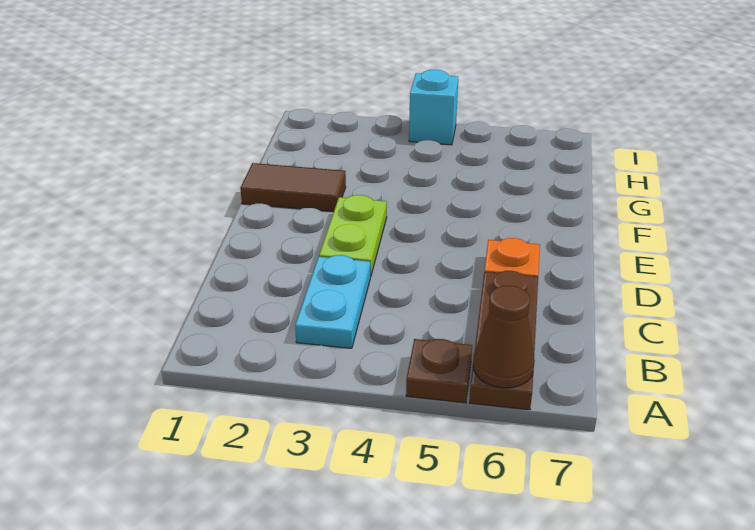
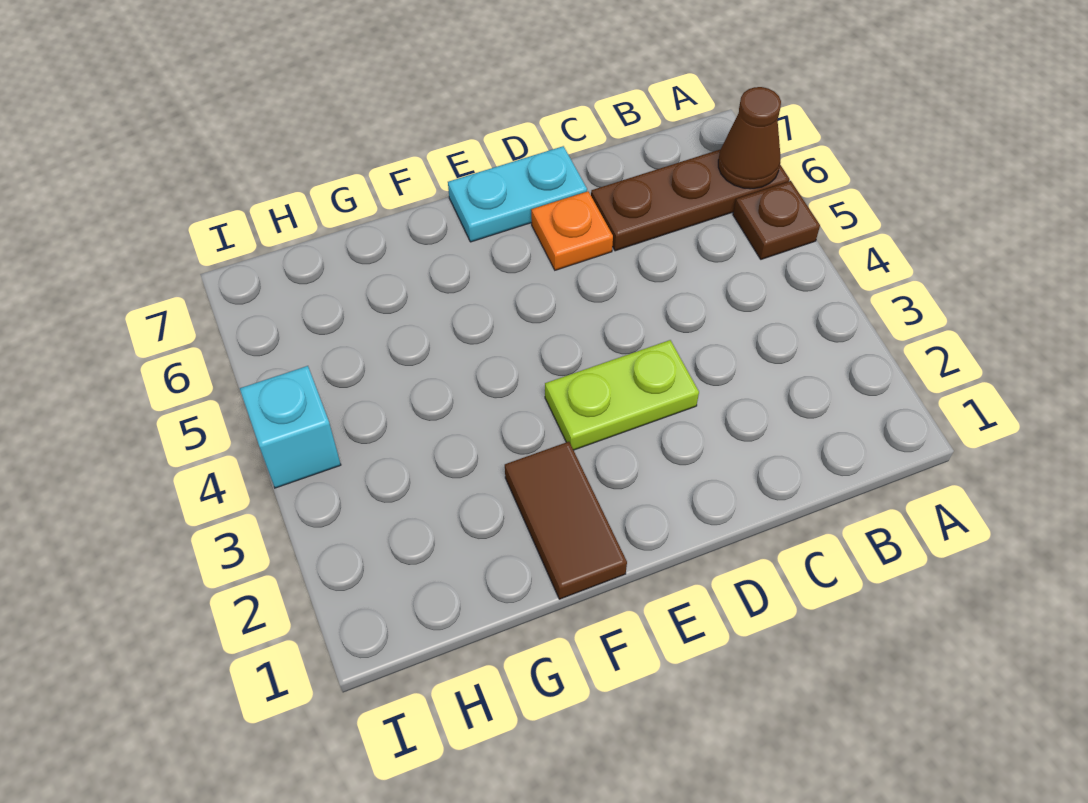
cyan plate B3:C3 level 1 -> cyan plate D7:E7 level 1

